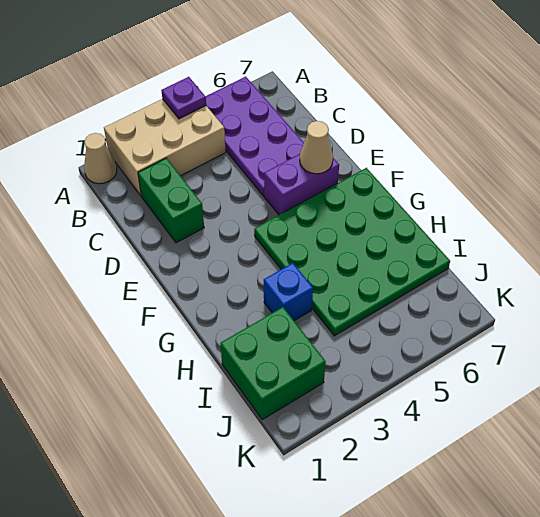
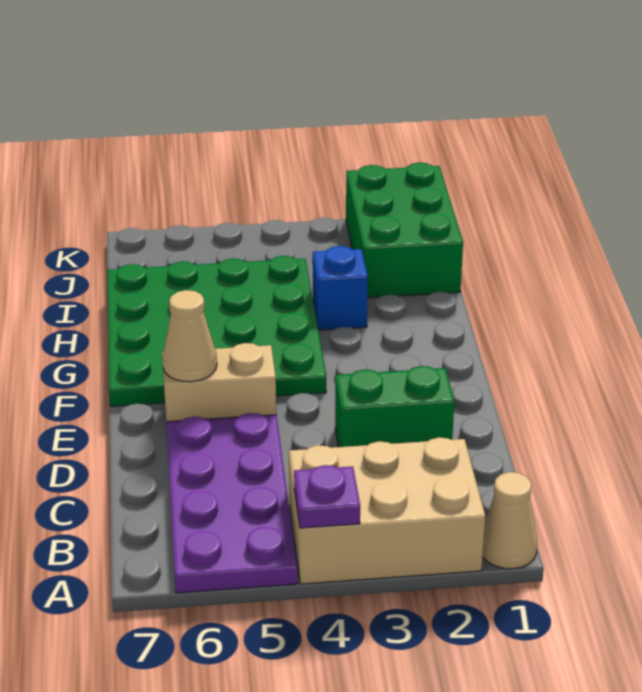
green brick C2:D2 level 1 -> green brick D2:D3 level 1
purple brick E5:E6 level 1 -> tan brick E5:E6 level 1
green brick I1:J2 level 1 -> green brick I1:K2 level 1

